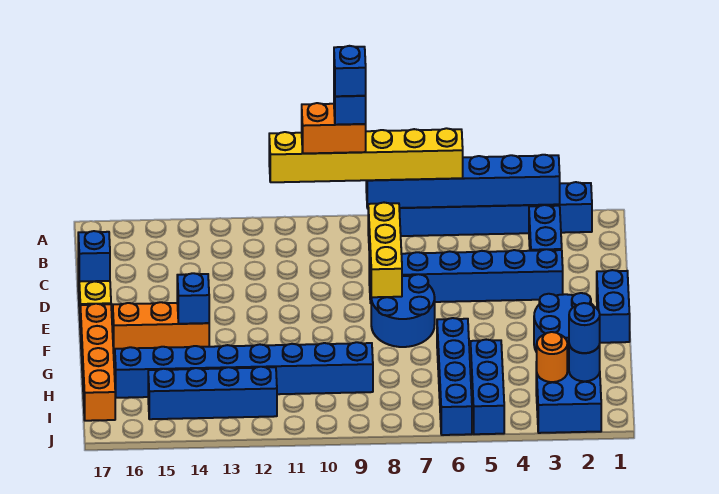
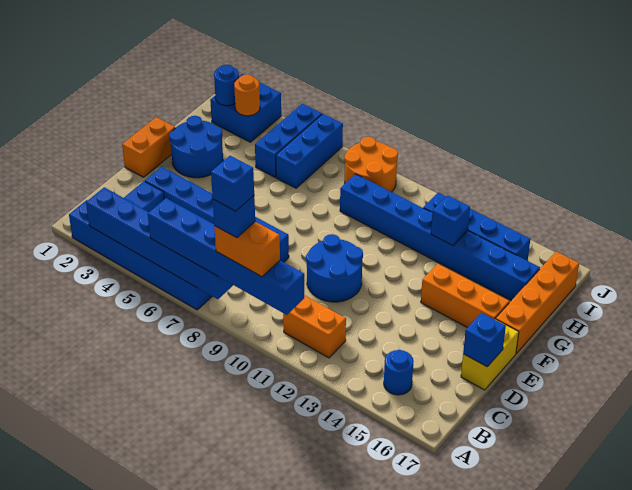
yellow brick A6:A11 level 3 -> blue brick A6:A11 level 3
none -> orange brick B11:B12 level 1
yellow brick C8:E8 level 2 -> none
blue brick E1:F1 level 1 -> orange brick E1:F1 level 1
blue round brick E7:F8 level 1 -> blue round brick D10:E11 level 1
blue brick F14 level 2 -> blue brick H13 level 2
blue brick G6:J6 level 1 -> blue brick H6:J6 level 1
blue round brick I2 level 3 -> blue round brick B15 level 1
none -> orange round brick I8:J9 level 1

